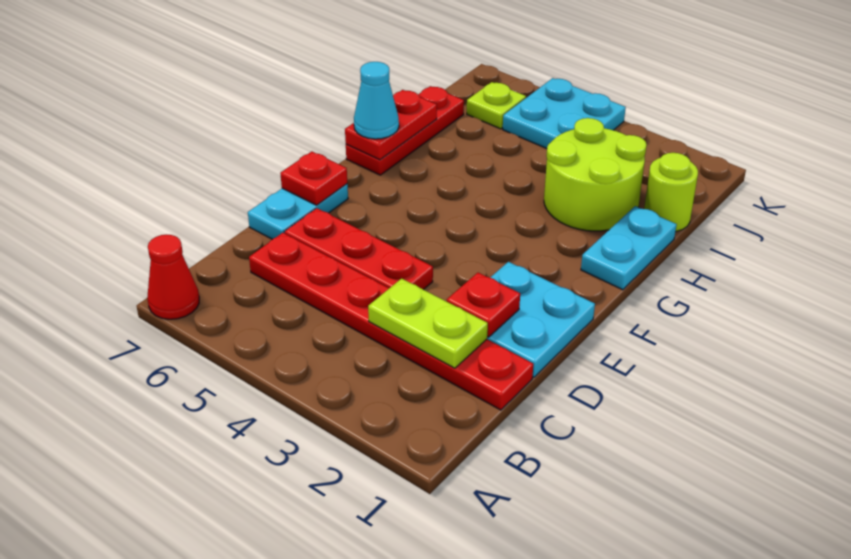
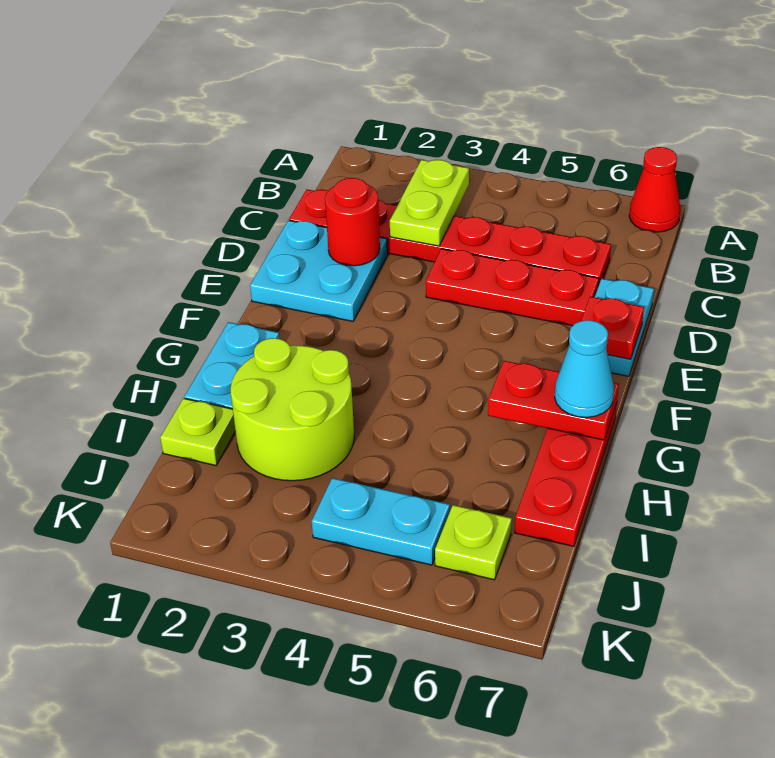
lime plate C2:C3 level 2 -> lime plate B3:C3 level 2
red plate D2 level 2 -> red round brick D2 level 2
red plate G7:H7 level 2 -> red plate G6:G7 level 2
lime round brick I1 level 1 -> lime plate I1 level 1
cyan plate J4:K5 level 1 -> cyan plate J4:J5 level 1

